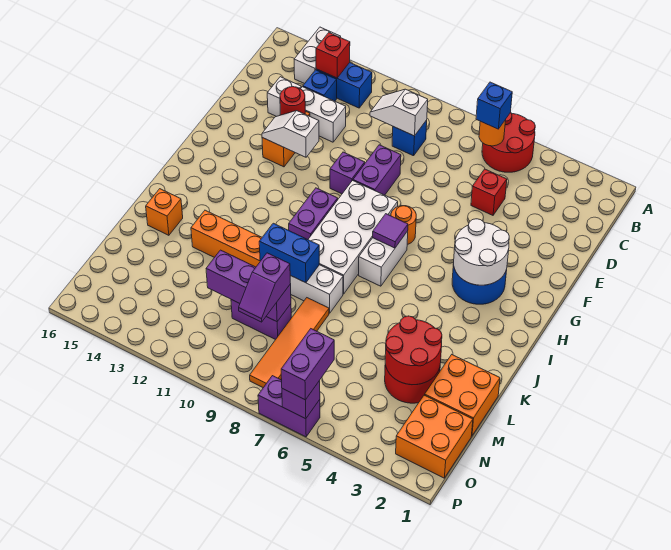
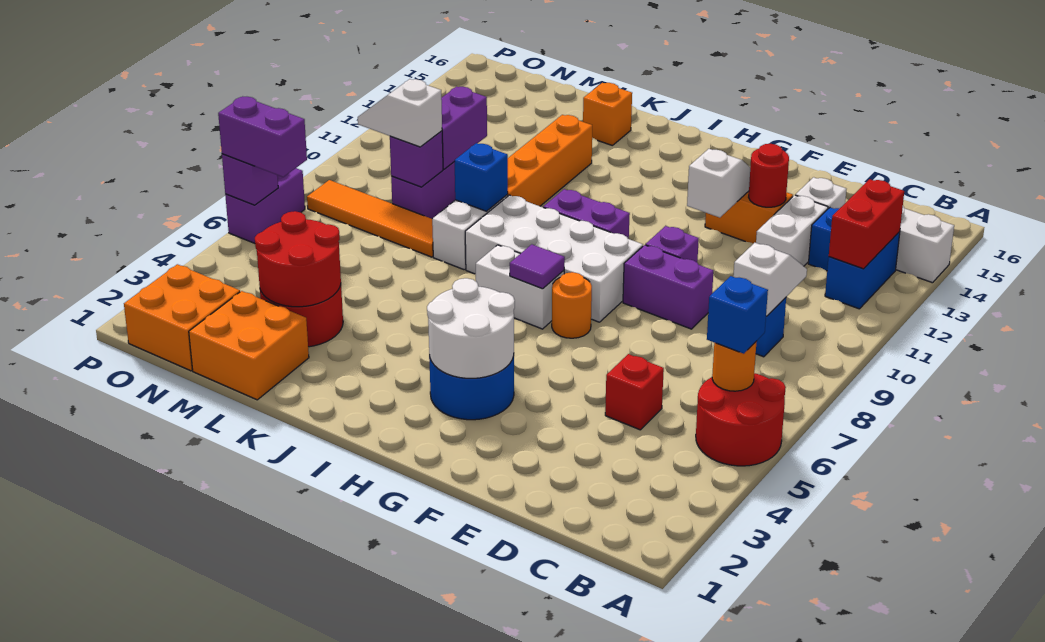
red brick B13 level 2 -> red brick B12:B13 level 2
blue brick K9:K10 level 2 -> blue brick K9 level 2
purple slope M9:N9 level 3 top M -> white slope M9:N9 level 3 top M

